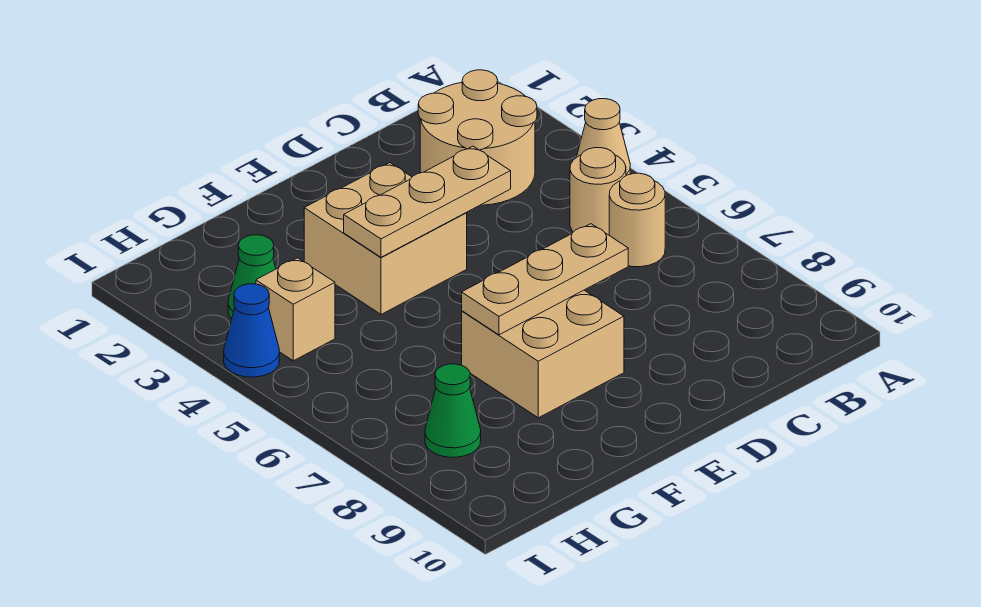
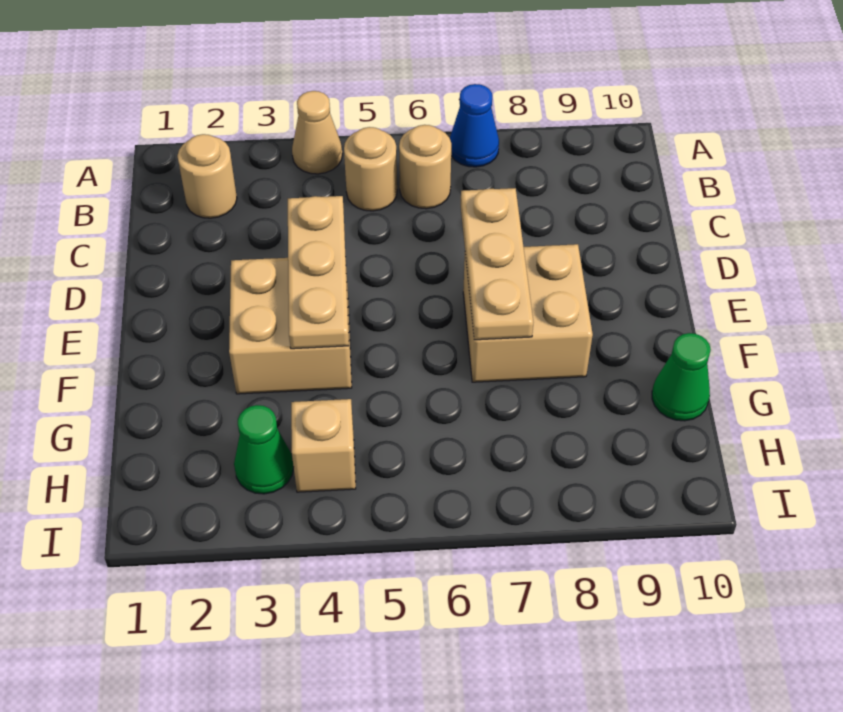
tan round brick B2:C3 level 1 -> tan round brick B2 level 1
green cone H8 level 1 -> green cone G10 level 1
blue cone I4 level 1 -> blue cone A7 level 1

